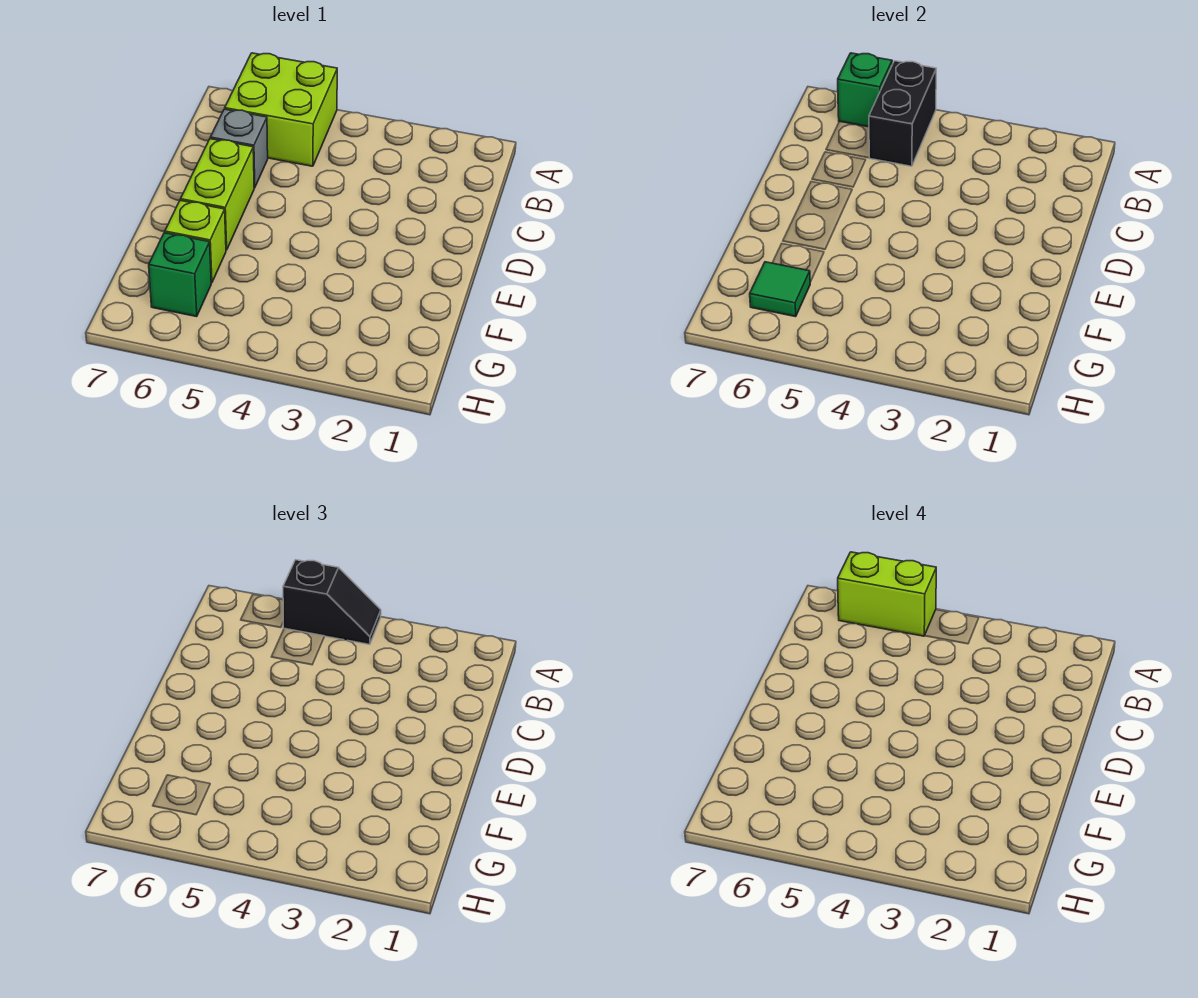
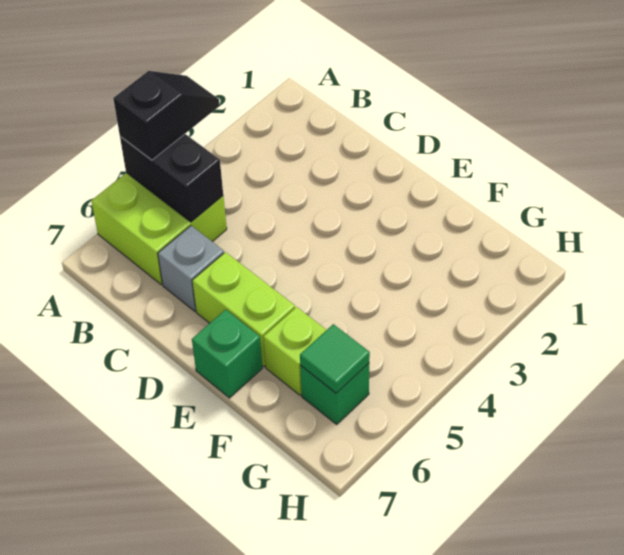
lime brick A5:A6 level 4 -> none
green brick A6 level 2 -> green brick E7 level 1

